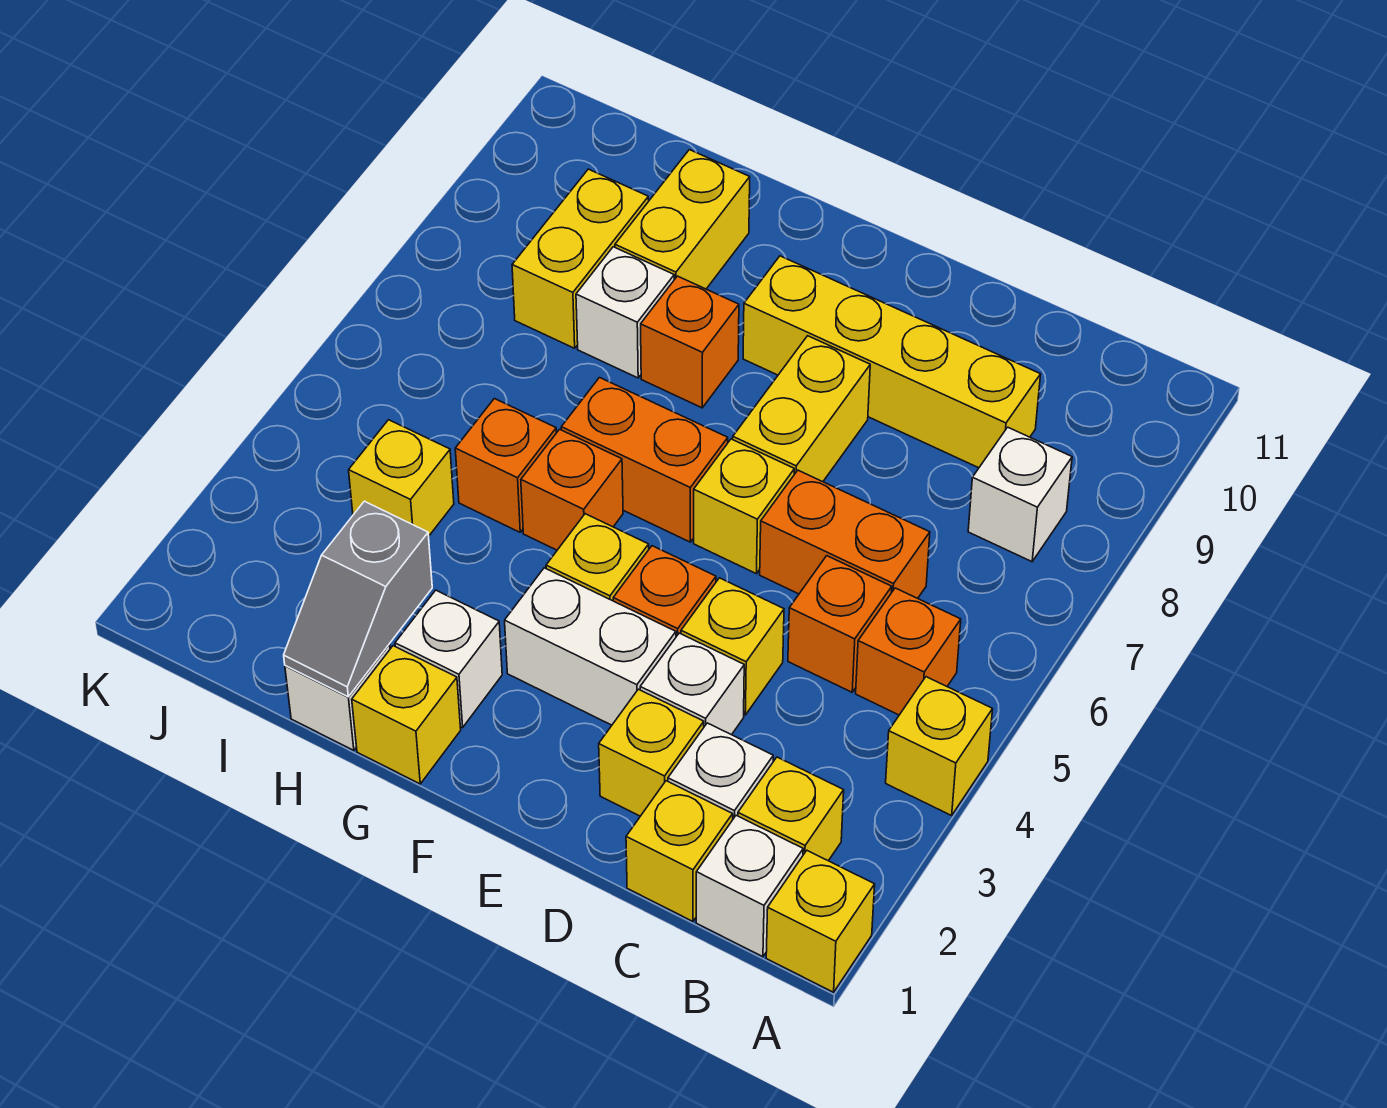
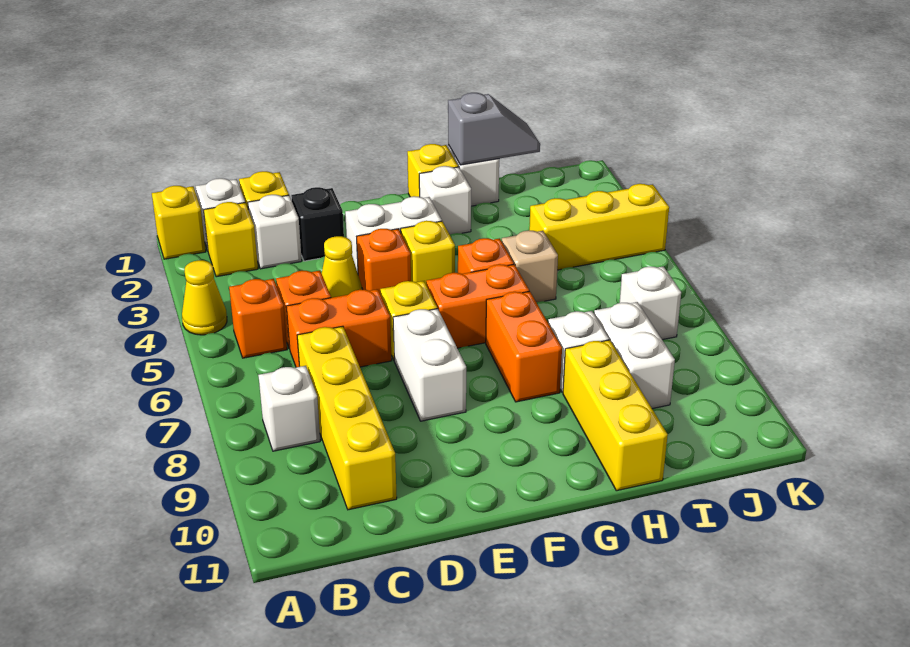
yellow brick A4 level 1 -> yellow cone A4 level 1
yellow brick C9:F9 level 1 -> yellow brick C7:C10 level 1
yellow brick D2 level 1 -> black brick D2 level 1
white brick D3 level 1 -> white brick J7 level 1
yellow brick D4 level 1 -> yellow cone D4 level 1
yellow brick E7:E8 level 1 -> white brick E7:E8 level 1
orange brick G8 level 1 -> orange brick G7:G8 level 1
grey slope H1:H2 level 2 top 2 -> grey slope H1:I1 level 2 top H
orange brick H5 level 1 -> tan brick H5 level 1
yellow brick H9:H10 level 1 -> yellow brick H9:H11 level 1
yellow brick I4 level 1 -> yellow brick I4:K4 level 1
yellow brick I8:I9 level 1 -> white brick I8:I9 level 1

